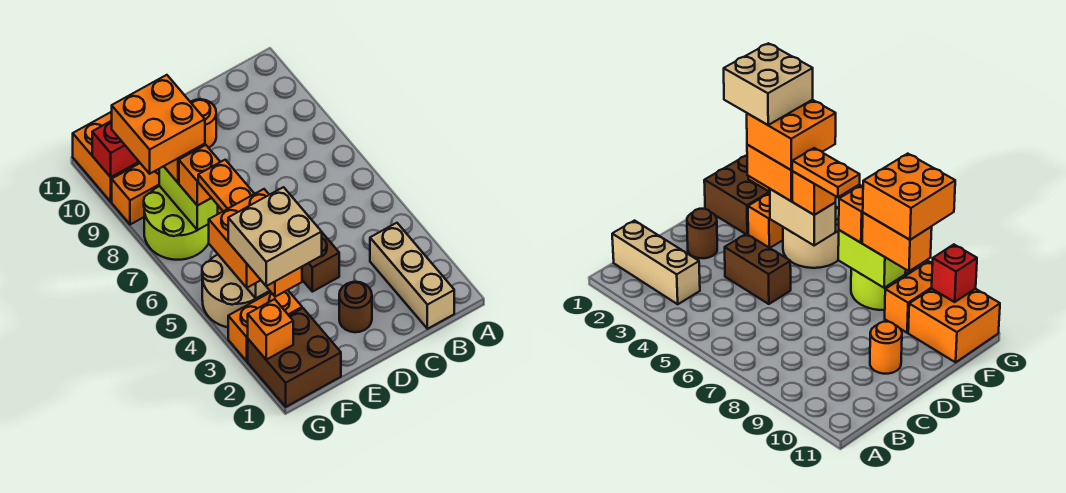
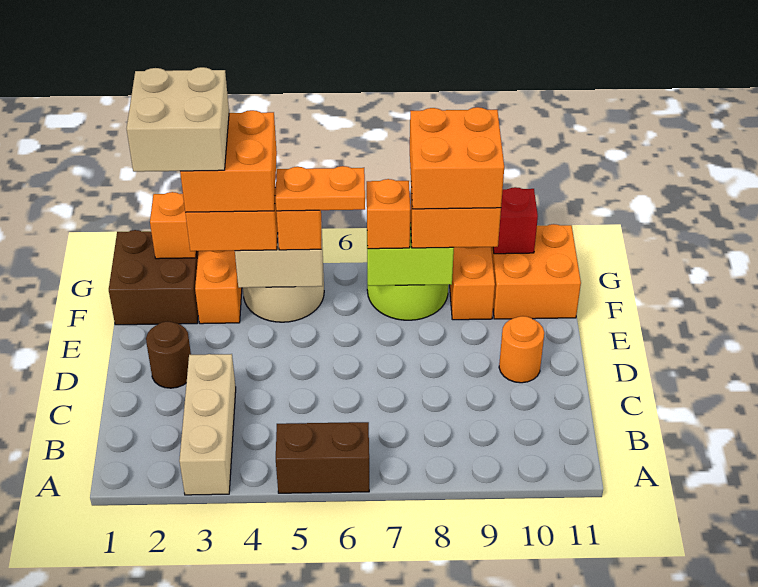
tan brick B1:B3 level 1 -> tan brick A3:C3 level 1
brown brick D4:D5 level 1 -> brown brick A5:A6 level 1

